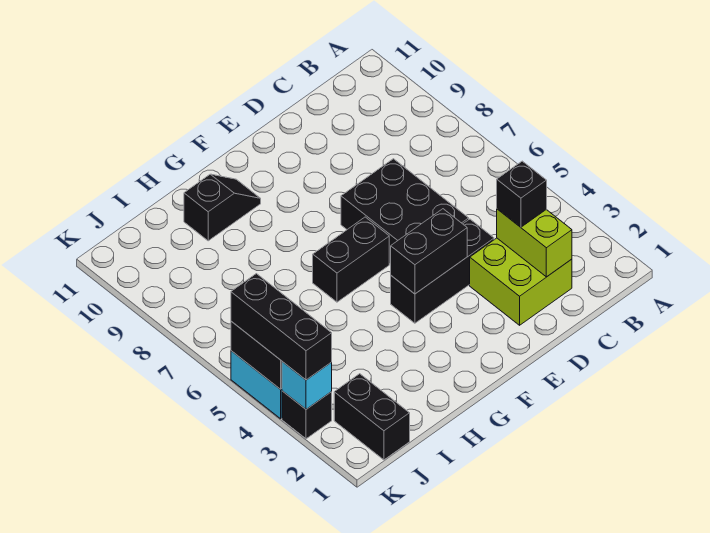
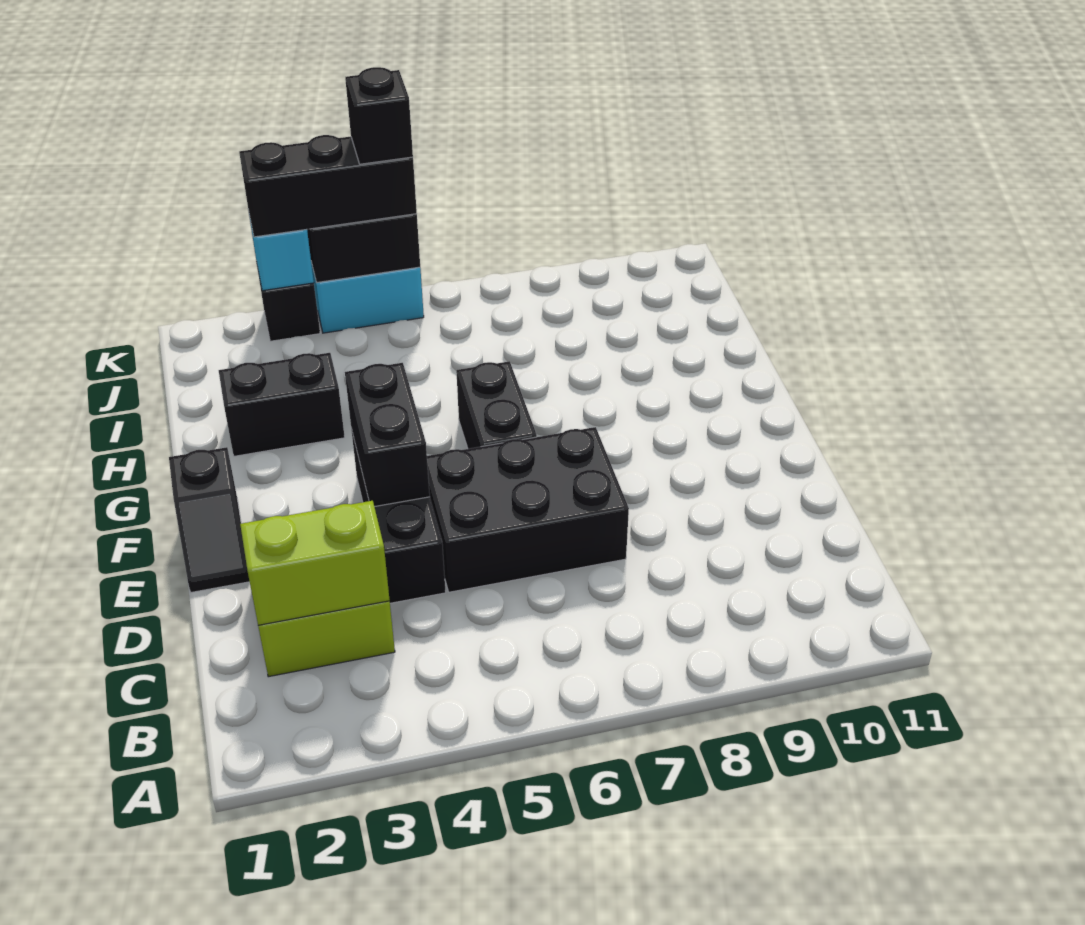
black brick C3 level 3 -> black brick K5 level 4
black slope G10:H10 level 1 top H -> black slope E1:F1 level 1 top F
black brick J1:J2 level 1 -> black brick H2:H3 level 1

